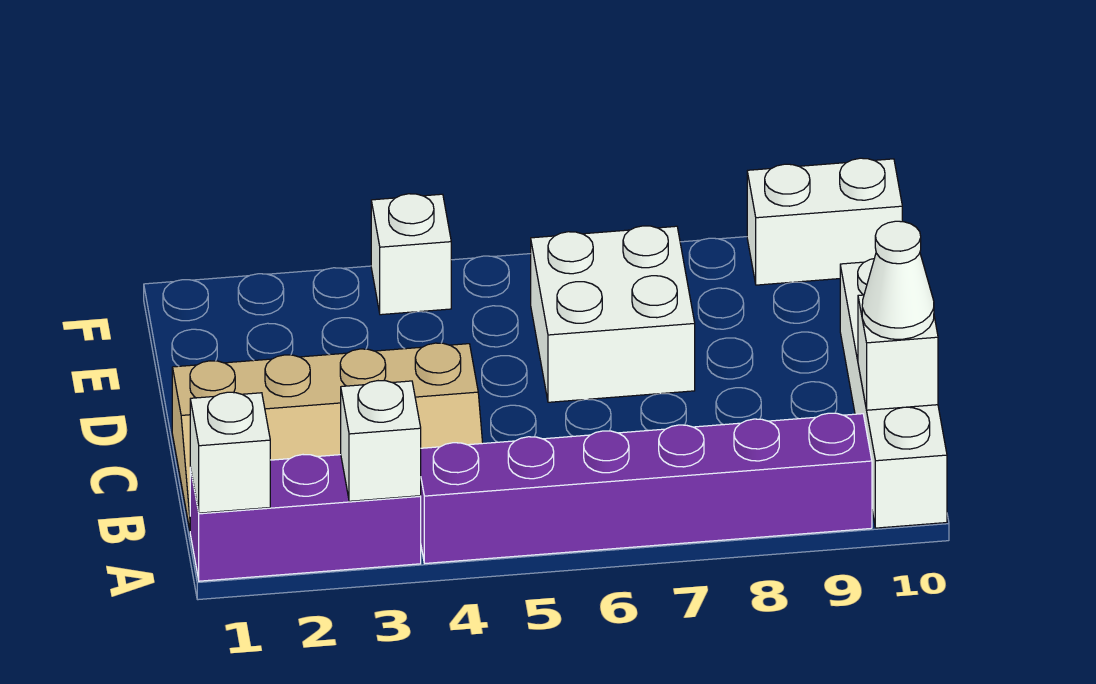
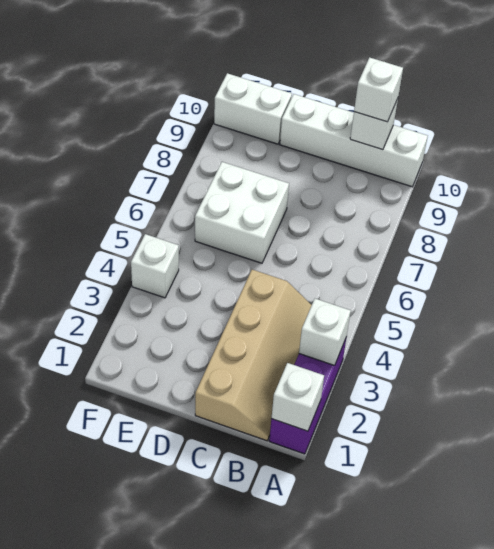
purple brick A4:A9 level 1 -> none
white cone B10 level 3 -> white brick B10 level 3
white brick F9:F10 level 1 -> white brick E10:F10 level 1

